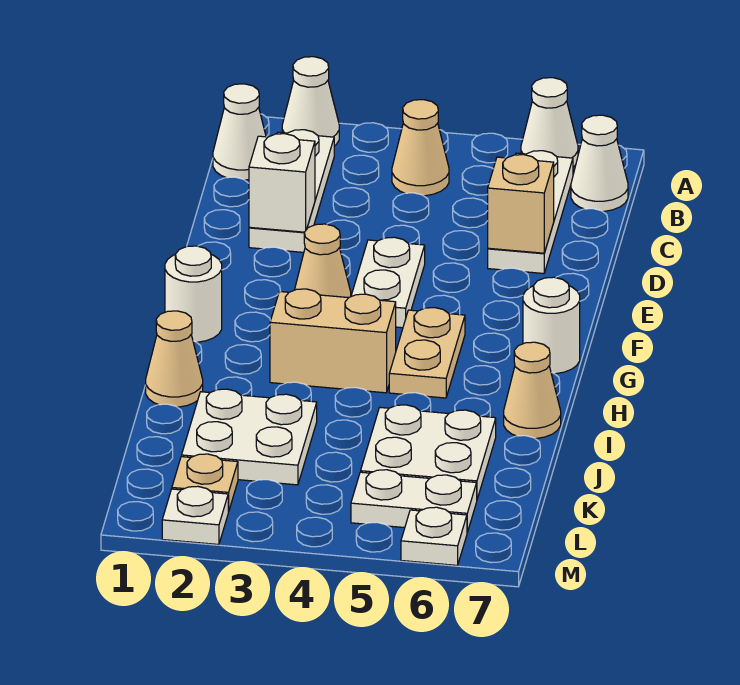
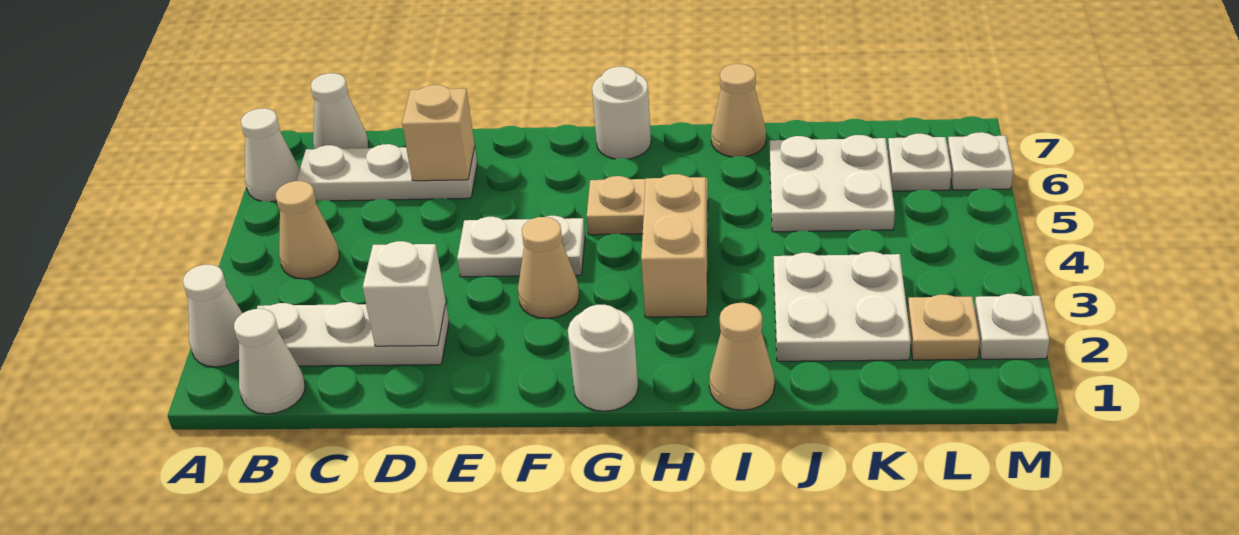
white plate L5:L6 level 1 -> white plate L6 level 1

